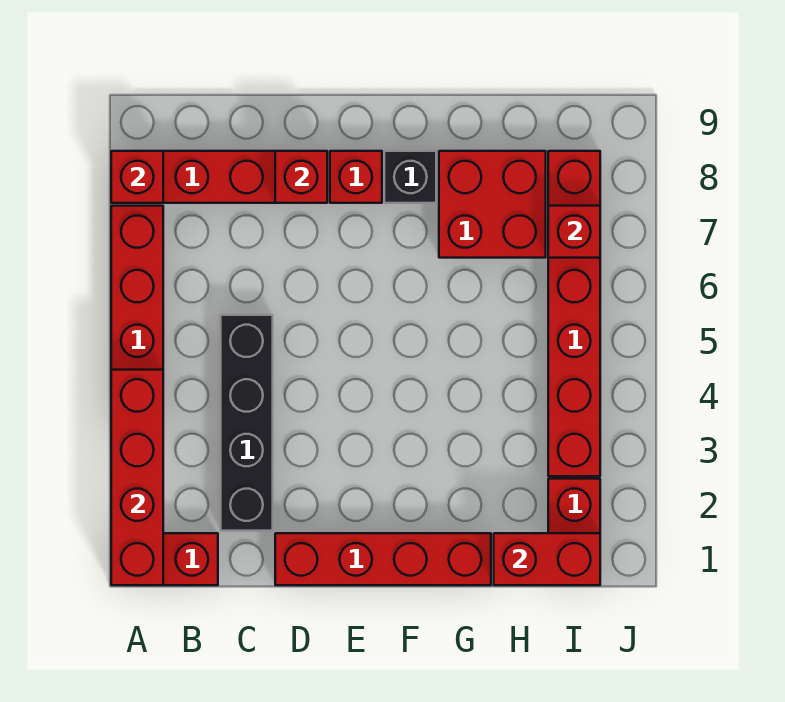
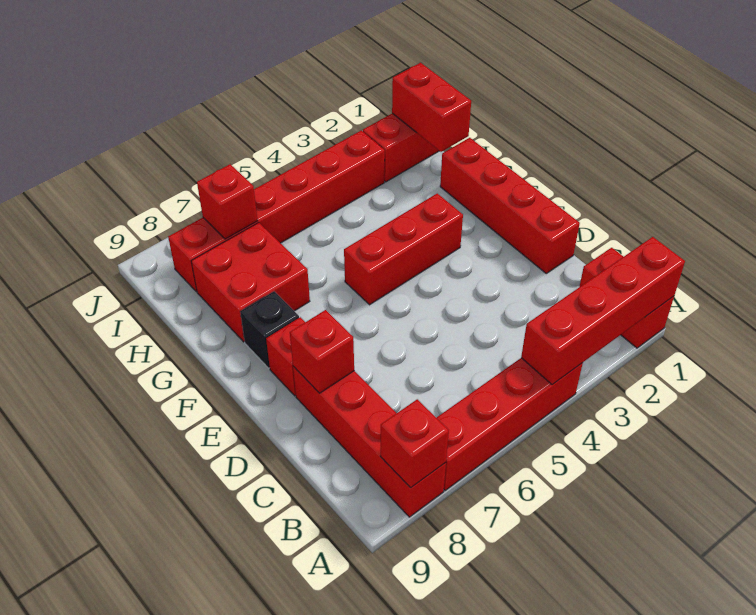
black brick C2:C5 level 1 -> none
none -> red brick F3:F5 level 1

